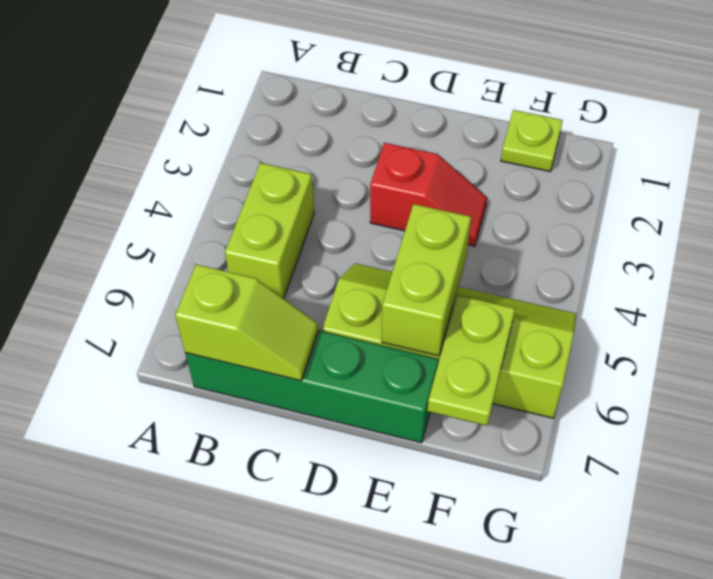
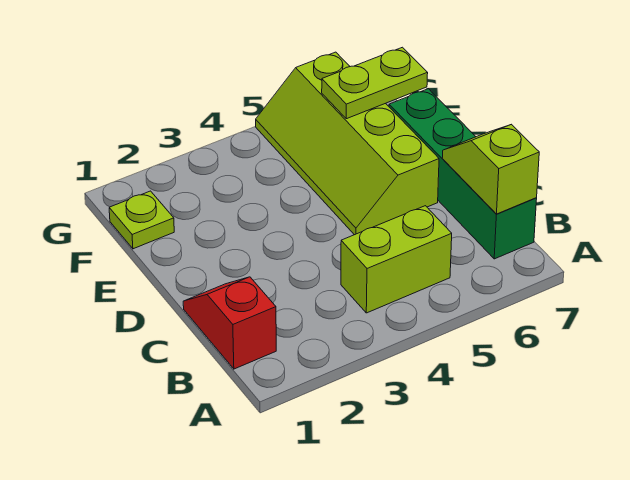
red slope D3:E3 level 1 top D -> red slope B1:C1 level 1 top B
lime brick E5:E6 level 2 -> none

